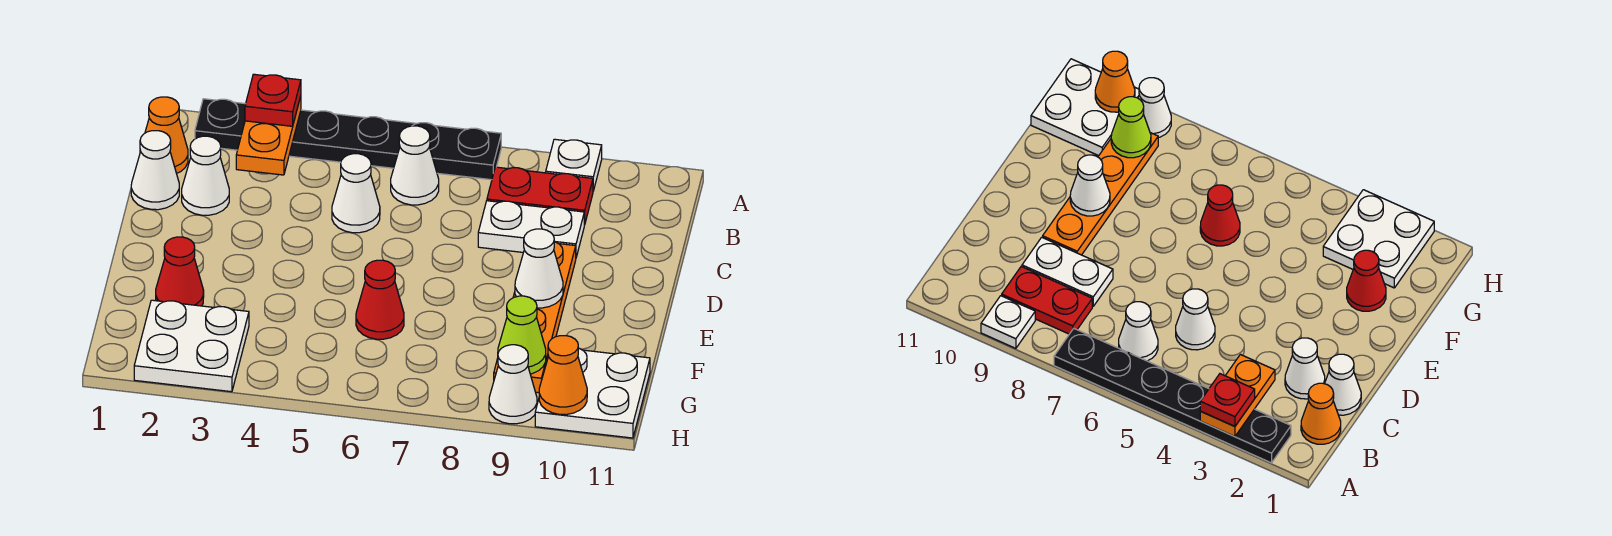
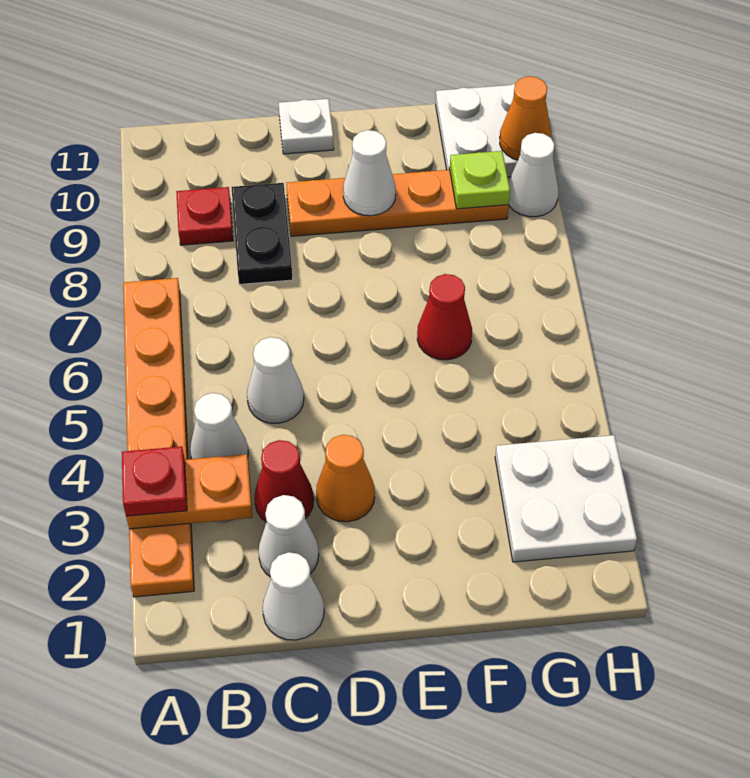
black plate A2:A7 level 1 -> orange plate A2:A7 level 1
white plate A9 level 1 -> white plate D11 level 1
orange cone B1 level 1 -> orange cone D3 level 1
white cone B6 level 1 -> white cone B4 level 1
red plate B8:B9 level 1 -> red plate B9 level 1
white plate C8:C9 level 1 -> black plate C8:C9 level 1
red cone F2 level 1 -> red cone C3 level 1
lime cone G9 level 2 -> lime plate G9 level 2

